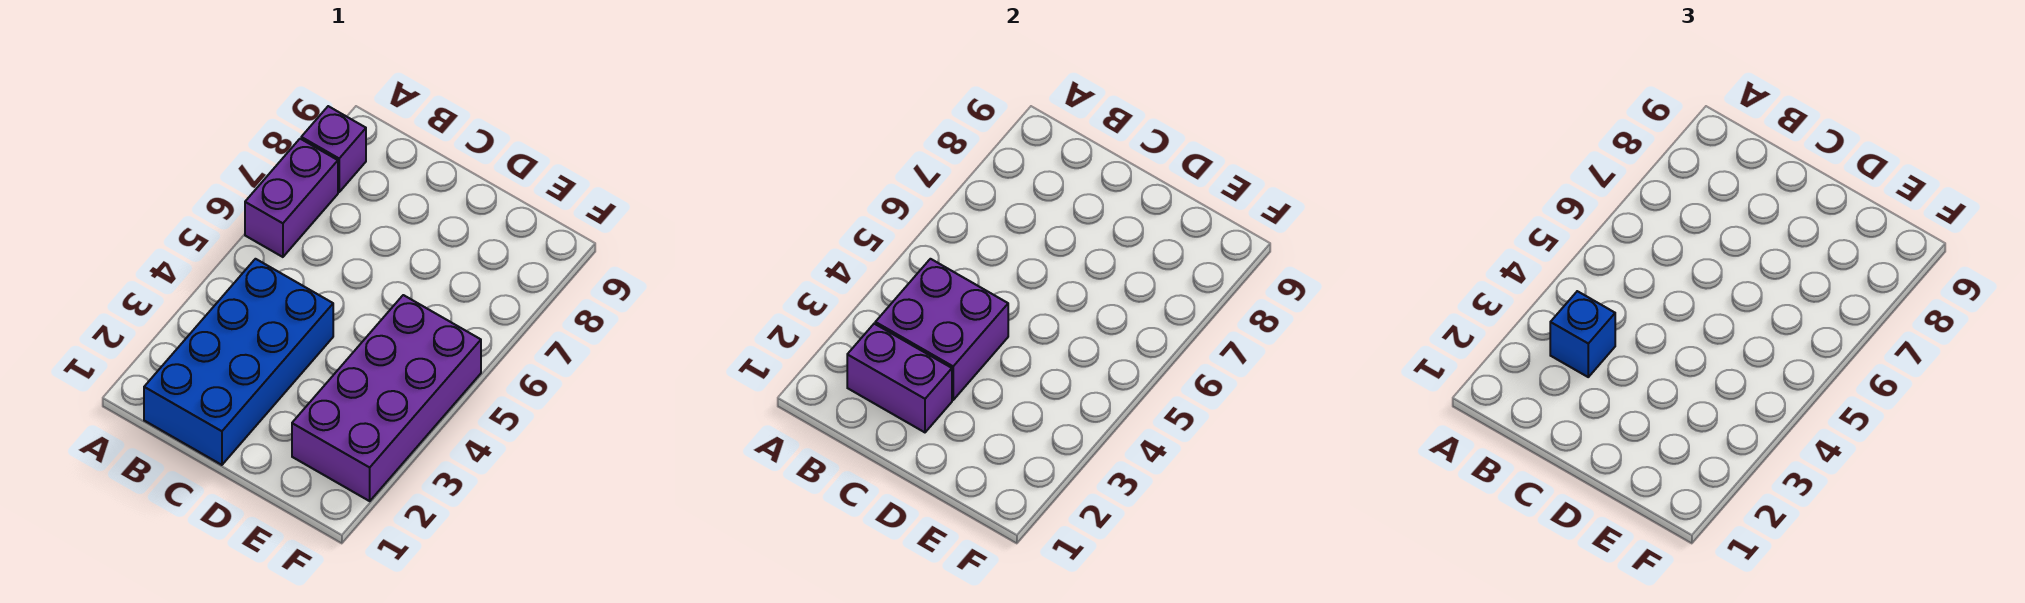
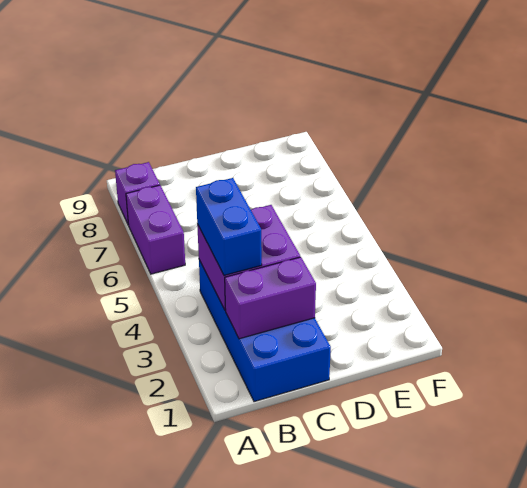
blue brick B3 level 3 -> blue brick B3:B4 level 3
purple brick E2:F5 level 1 -> none

